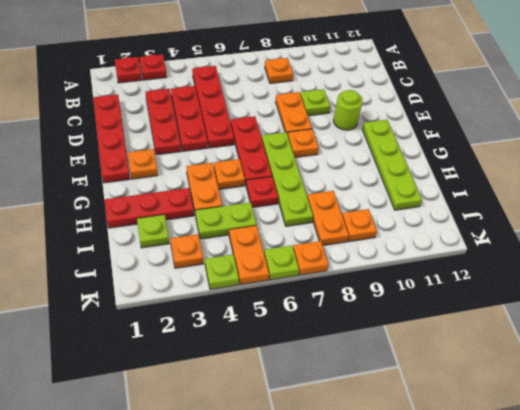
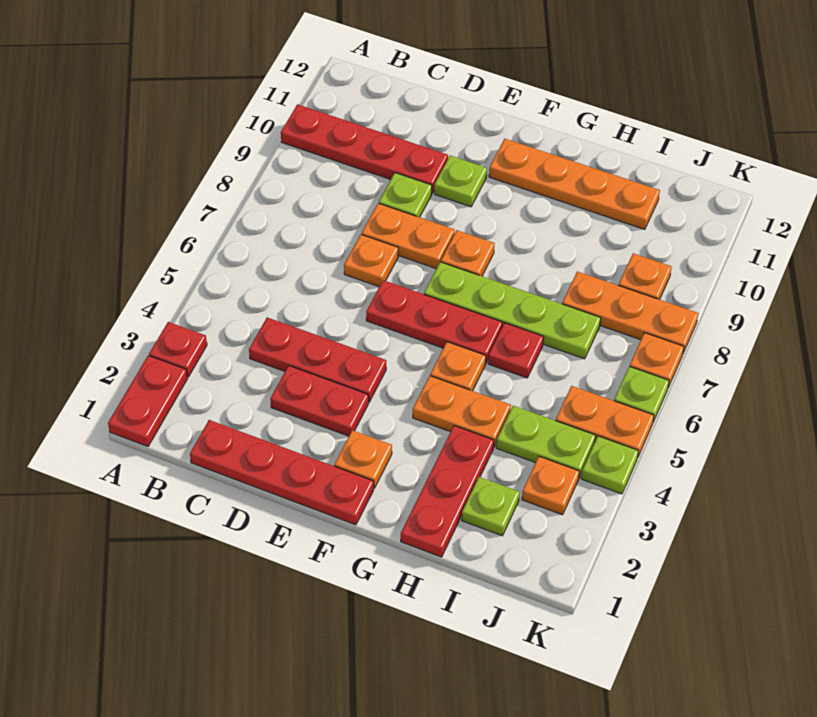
red plate A2 level 1 -> red plate A1:A2 level 1
red plate B5:E5 level 1 -> red plate A10:D10 level 1
orange plate B8 level 1 -> orange plate D7 level 1
red plate C3:E3 level 1 -> red plate D3:E3 level 1
lime round brick E10 level 1 -> lime plate E10 level 1
lime plate F11:I11 level 1 -> orange plate F11:I11 level 1
lime plate I4:I5 level 1 -> lime plate I4:J4 level 1
orange plate I8:J8 level 1 -> orange plate I8:K8 level 1

